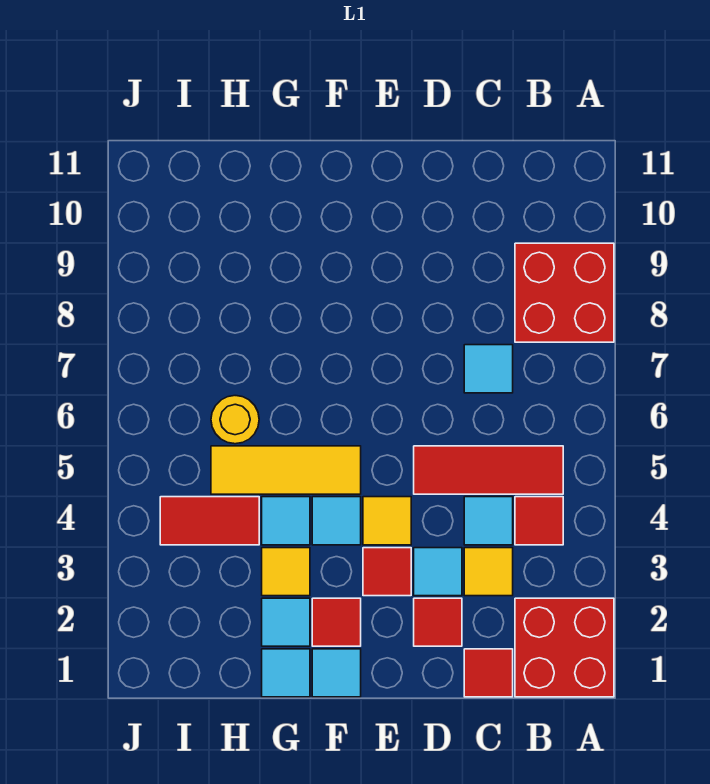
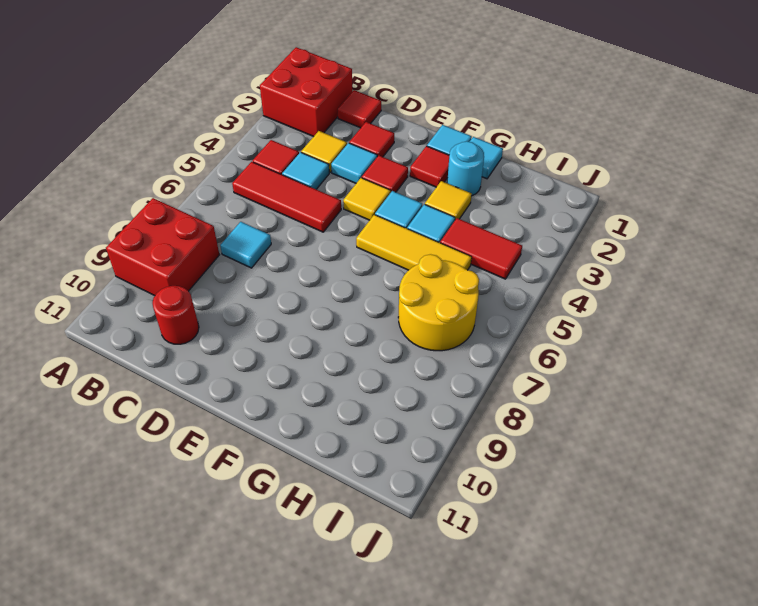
none -> red round brick C10 level 1
cyan tile G2 level 1 -> cyan round brick G2 level 1
yellow round brick H6 level 1 -> yellow round brick H6:I7 level 1

